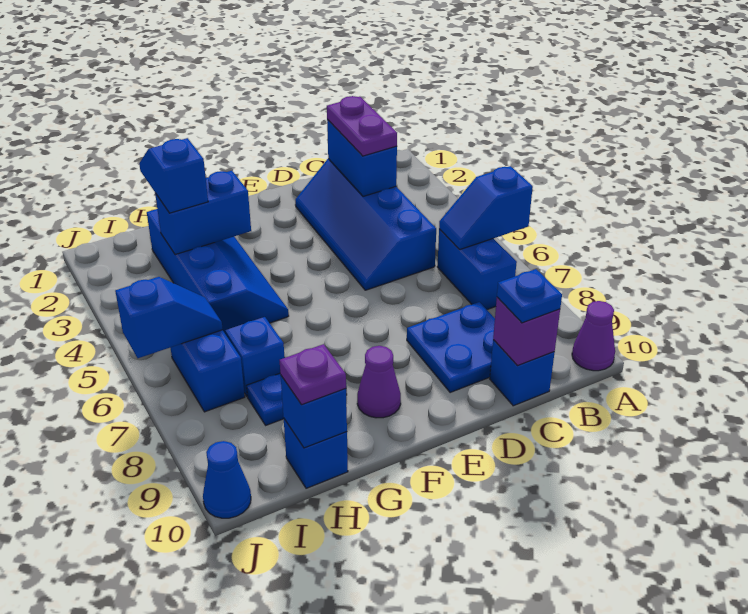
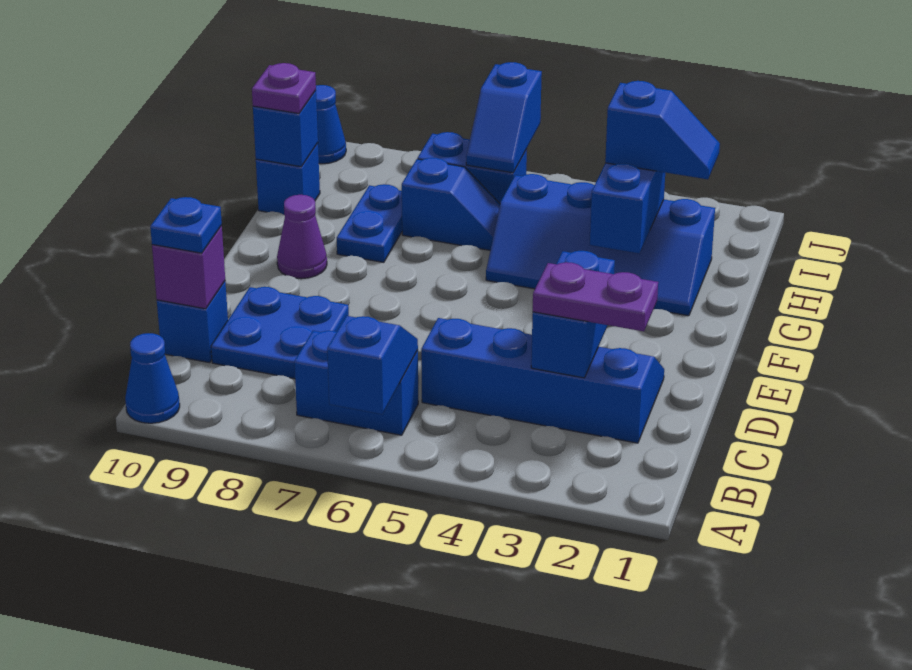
purple cone A10 level 1 -> blue cone A10 level 1
blue brick C2:C3 level 2 -> blue brick C3:D3 level 2

